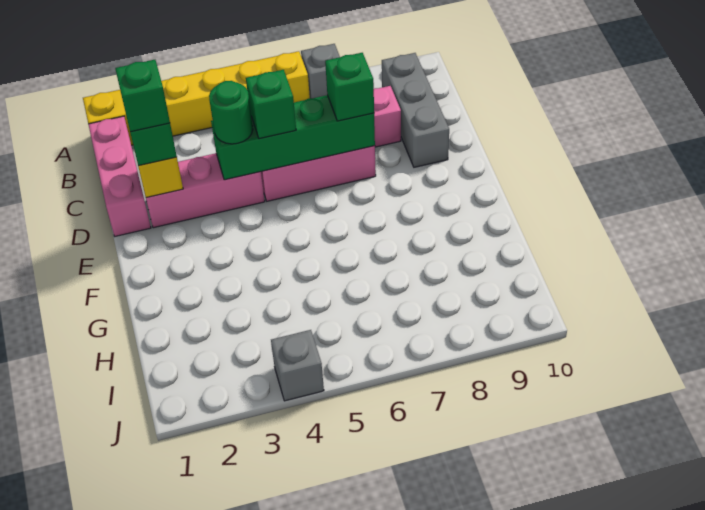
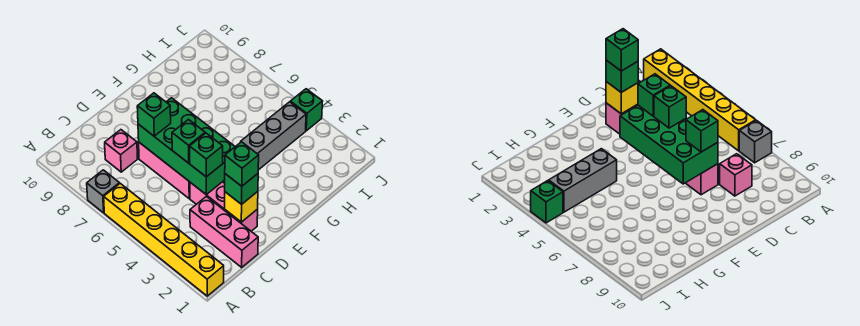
pink brick B1:D1 level 1 -> pink brick C1:C3 level 1
grey brick B9:D9 level 1 -> grey brick G4:I4 level 1
green brick D4:D7 level 2 -> green brick D4:E7 level 2
green round brick D4 level 3 -> green brick D4 level 3
grey brick J4 level 1 -> green brick J4 level 1

